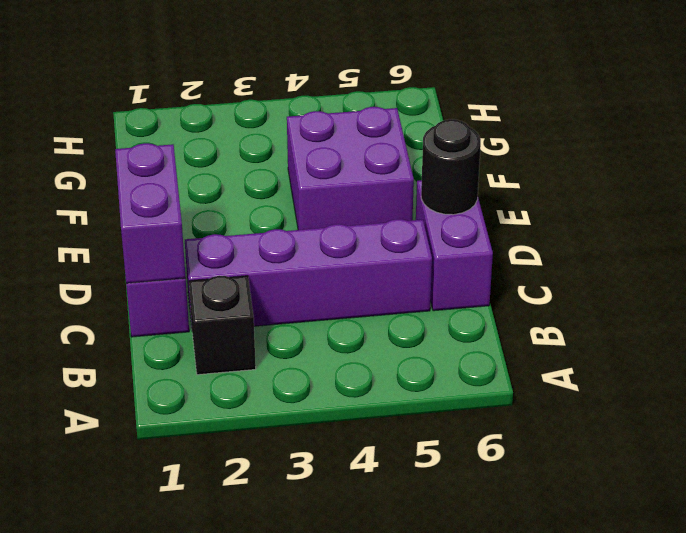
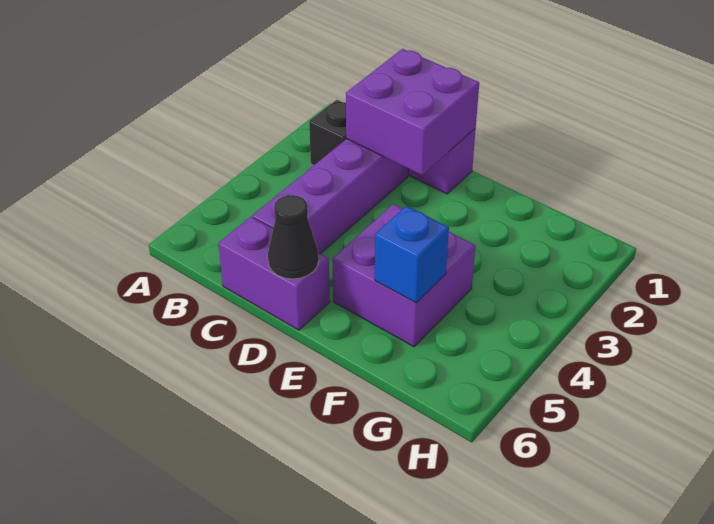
purple brick C1:D1 level 2 -> purple brick C1:D2 level 2
black round brick D6 level 2 -> black cone D6 level 2
none -> blue brick F5 level 2

